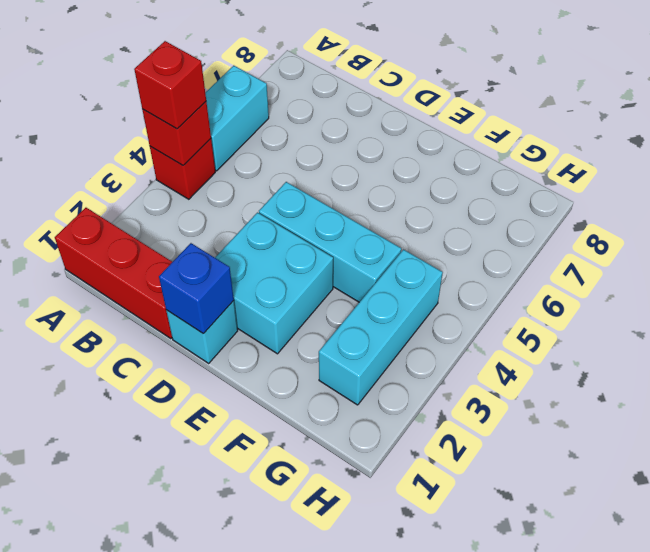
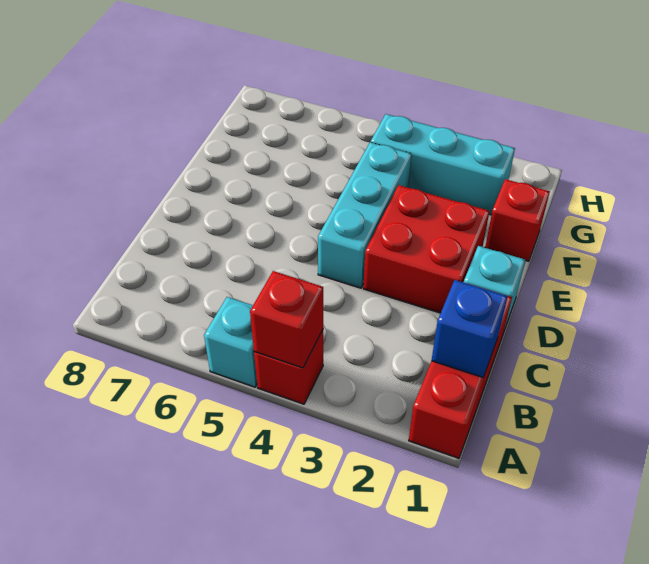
red brick A4 level 3 -> red brick F1 level 1
cyan brick A5:A6 level 1 -> cyan brick A5 level 1
blue brick D1 level 2 -> blue brick B1 level 2
cyan brick D2:E3 level 1 -> red brick D2:E3 level 1

